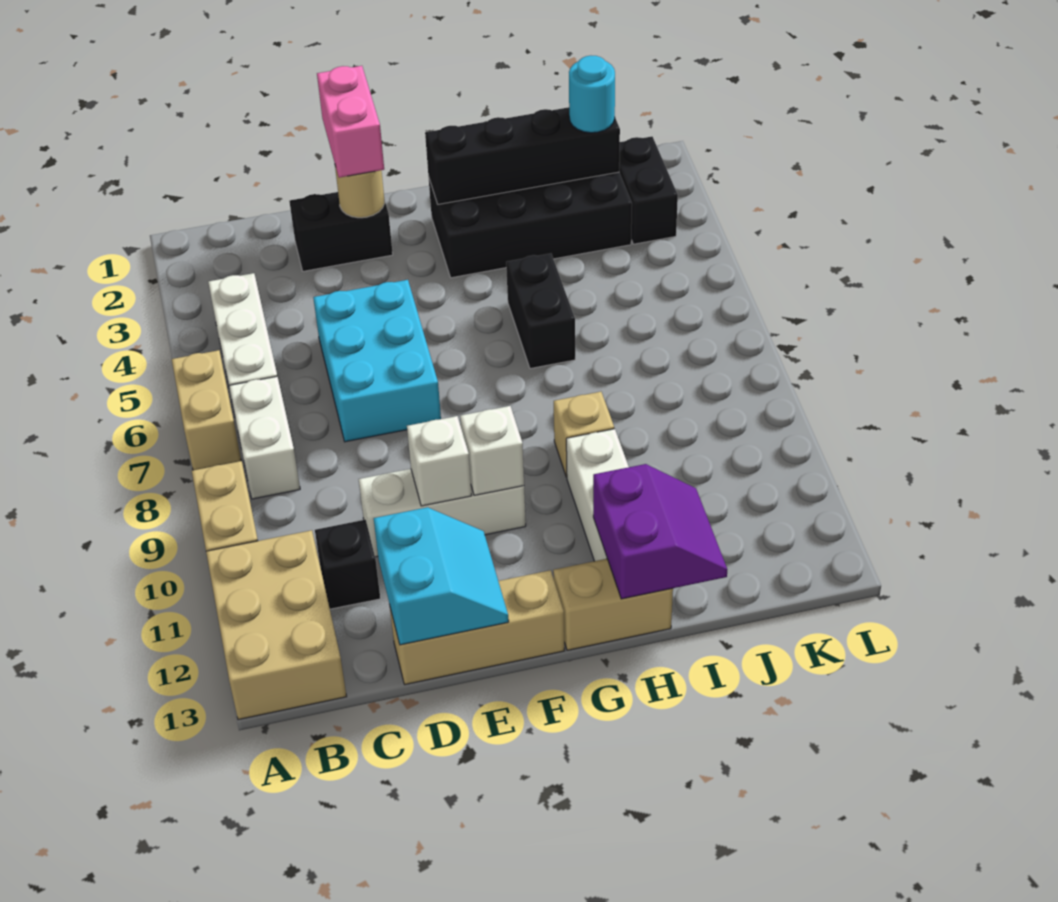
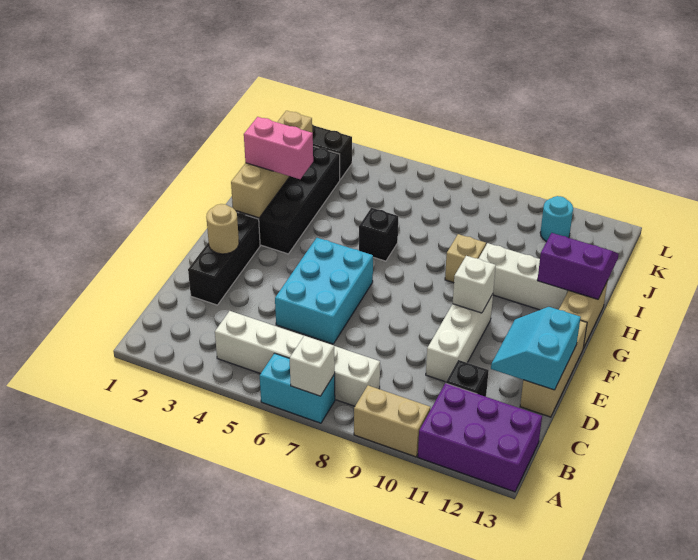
tan brick A6:A7 level 1 -> cyan brick A6:A7 level 1
tan brick A11:B13 level 1 -> purple brick A11:B13 level 1
black brick D2:E2 level 1 -> black brick D2:F2 level 1
cyan brick D5:E7 level 1 -> cyan brick D5:F6 level 1
cyan slope D12:E13 level 2 top D -> cyan slope D12:E13 level 2 top 13
pink brick E1:E2 level 3 -> pink brick H2:H3 level 3
white brick E10 level 2 -> white brick A7 level 2
black brick G2:J2 level 2 -> tan brick G2:J2 level 2
black brick H5:H6 level 1 -> black brick H6 level 1
cyan round brick J2 level 3 -> cyan round brick K11 level 1

